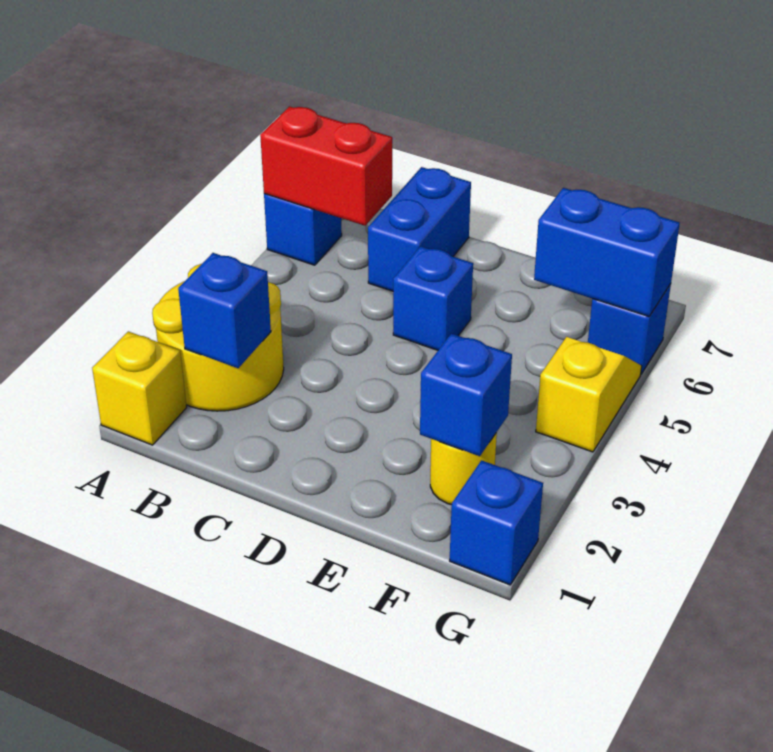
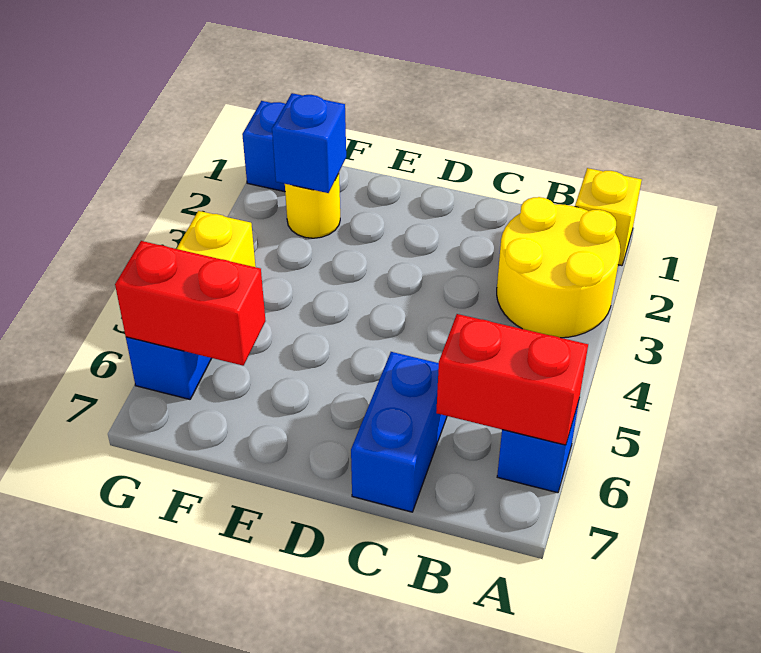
blue brick B2 level 2 -> none
blue brick D5 level 1 -> none
blue brick F6:G6 level 2 -> red brick F6:G6 level 2

